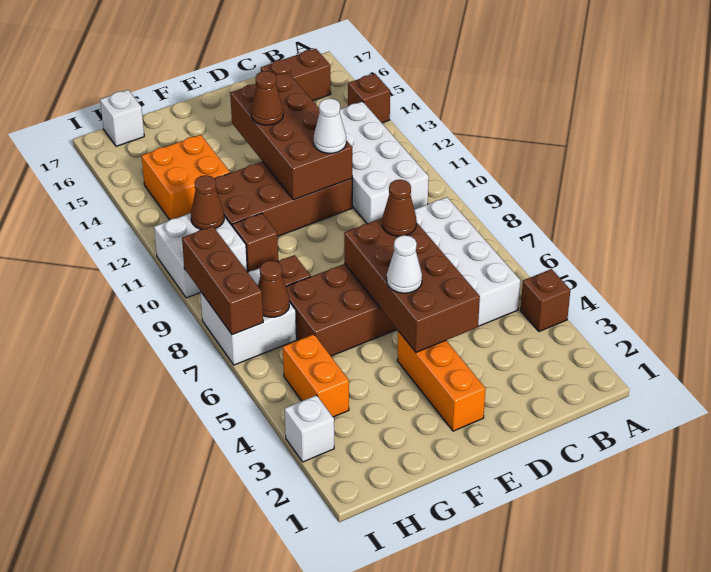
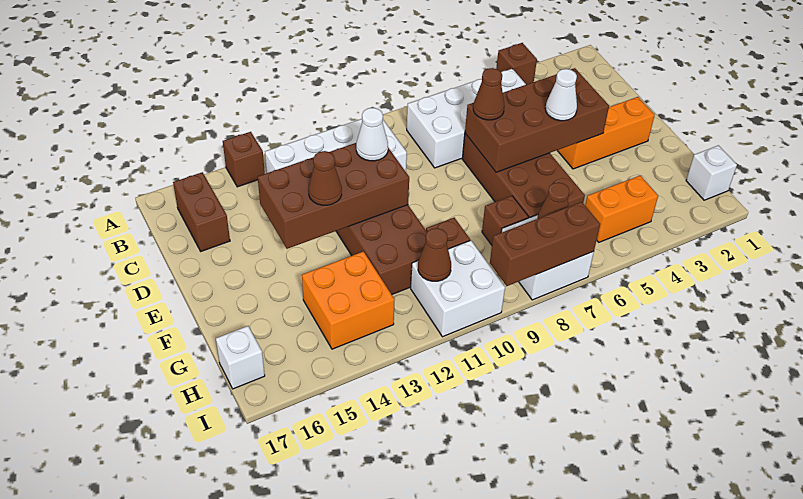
white brick I3 level 1 -> white brick H1 level 1

